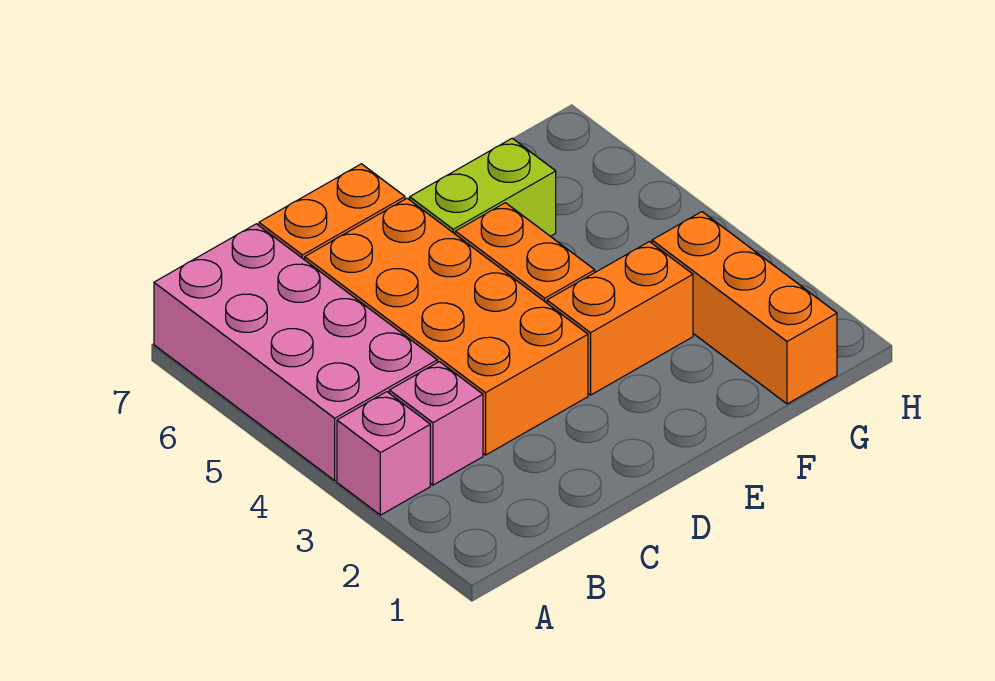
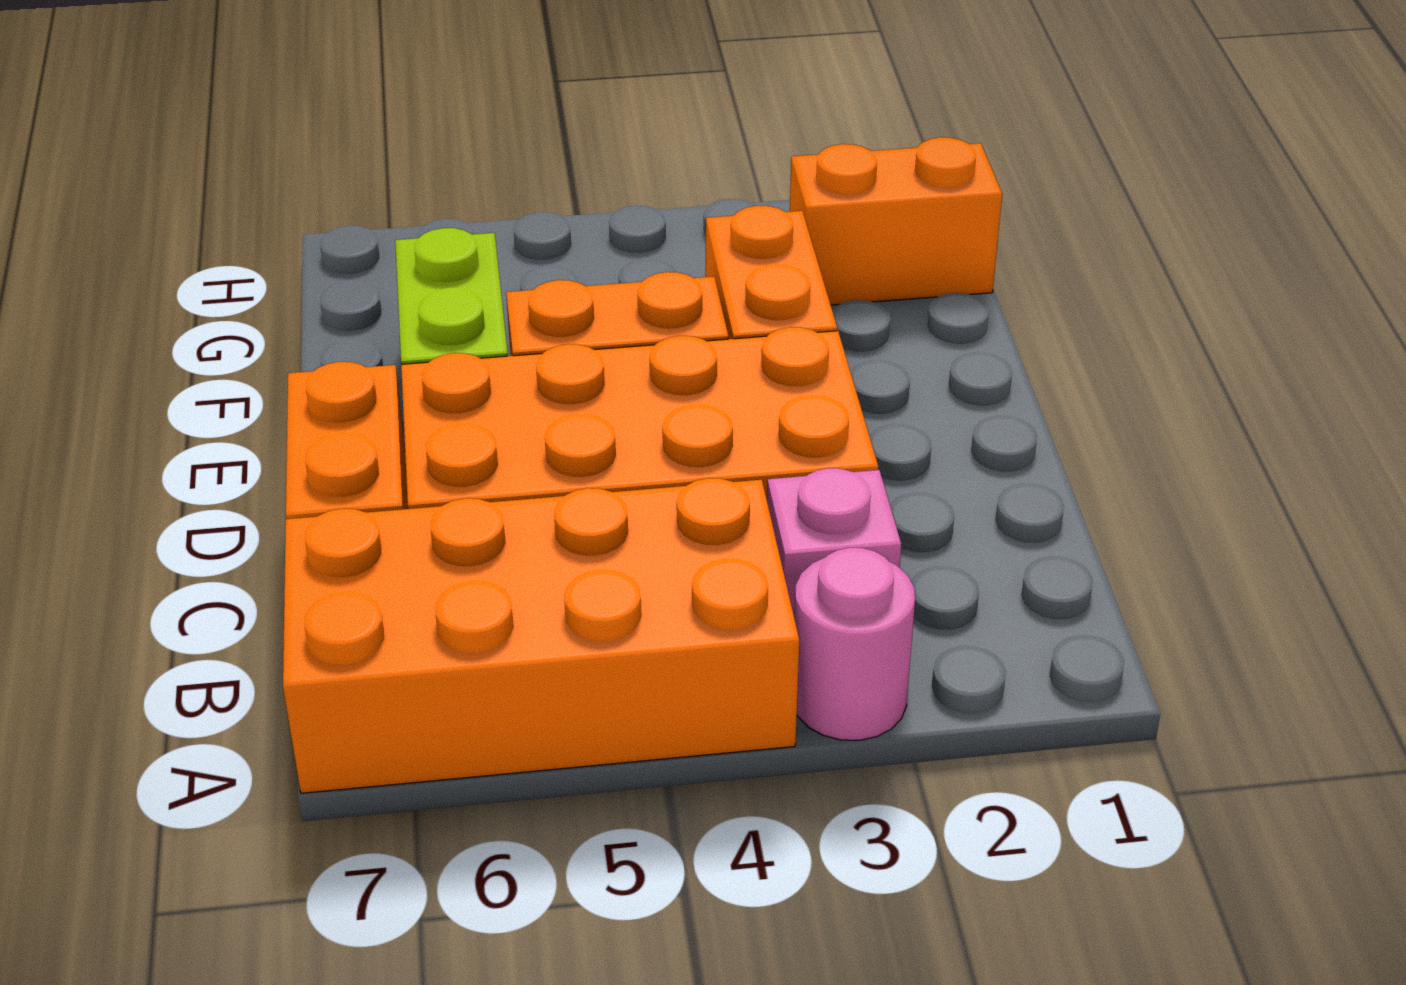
pink brick A3 level 1 -> pink round brick A3 level 1
pink brick A4:B7 level 1 -> orange brick A4:B7 level 1
orange brick G1:G3 level 1 -> orange brick G1:G2 level 1

